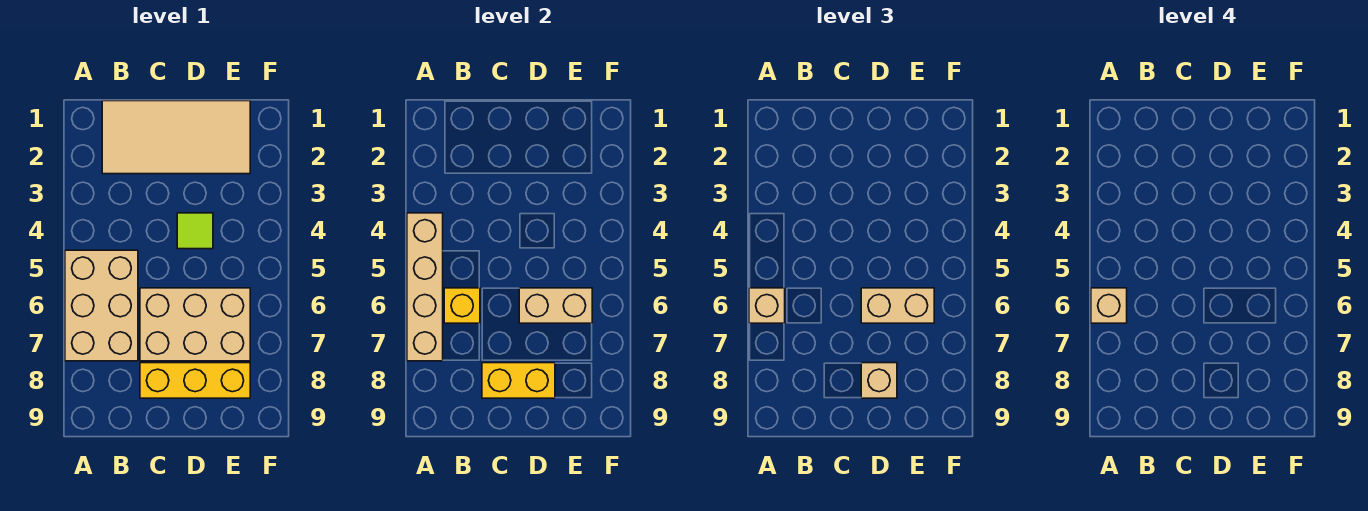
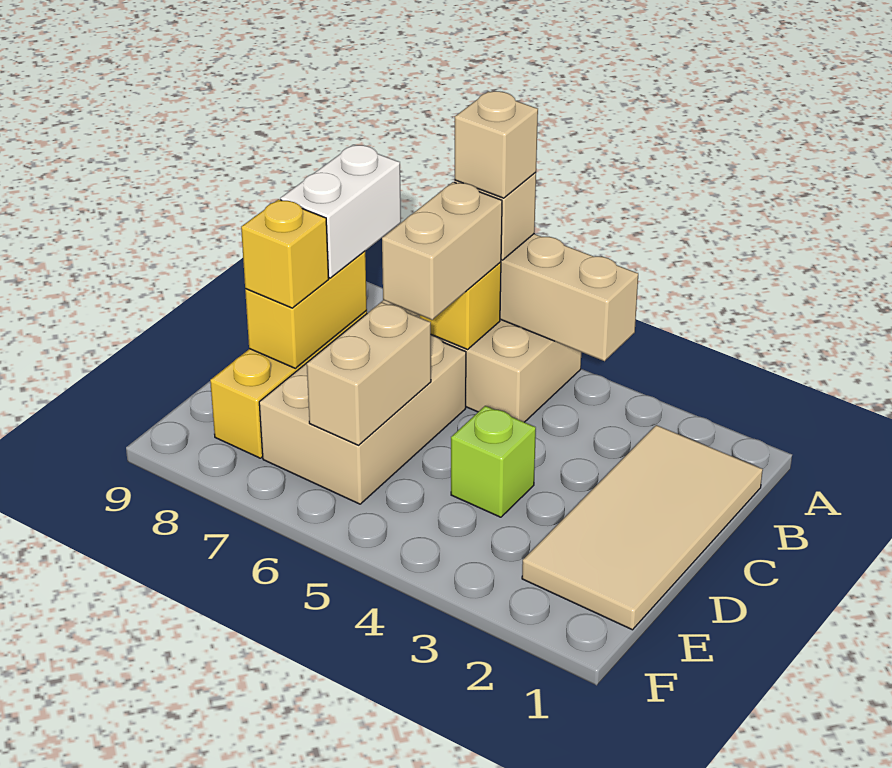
none -> white brick B8:C8 level 3
lime tile D4 level 1 -> lime brick D4 level 1
tan brick D6:E6 level 3 -> tan brick B6:C6 level 3
tan brick D8 level 3 -> yellow brick D8 level 3

